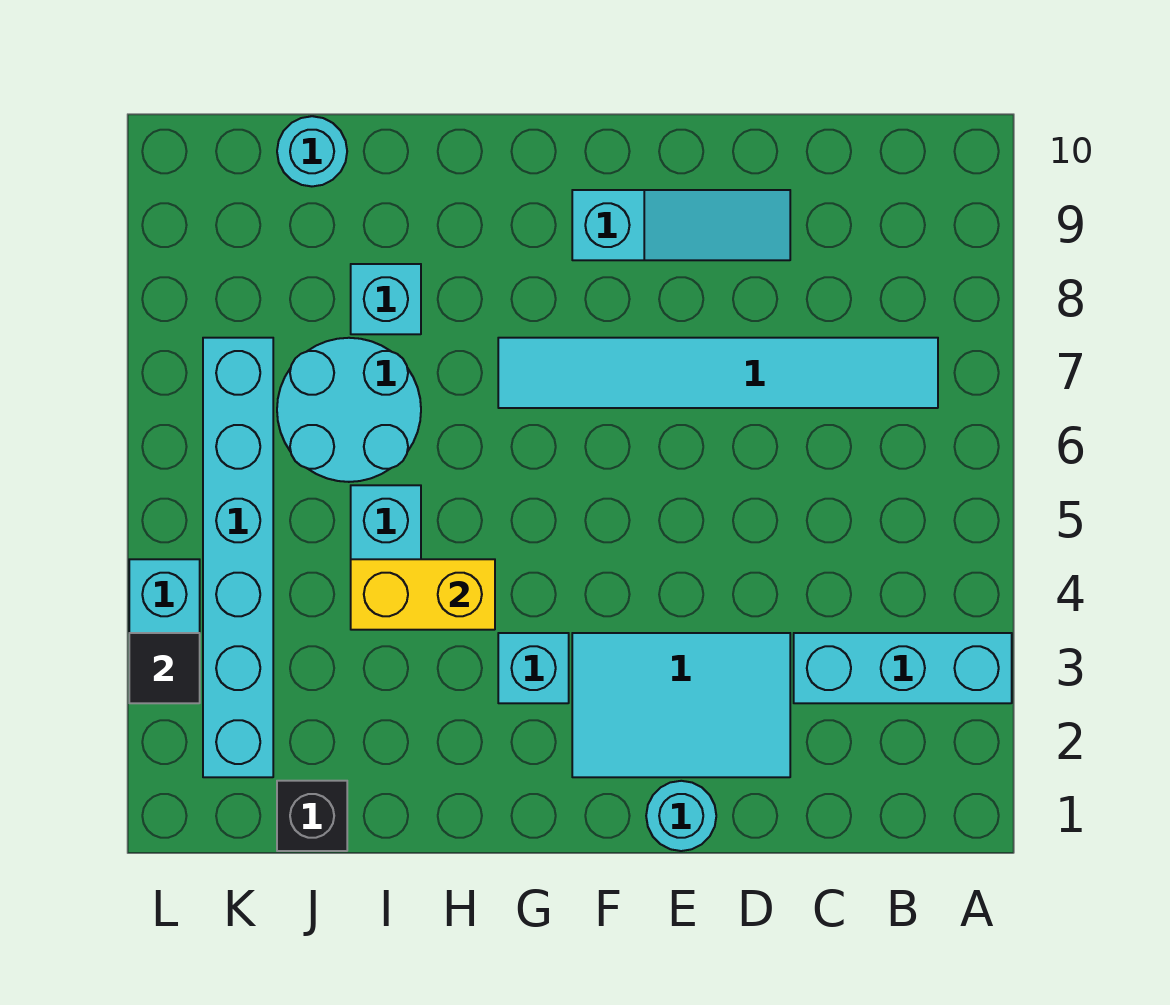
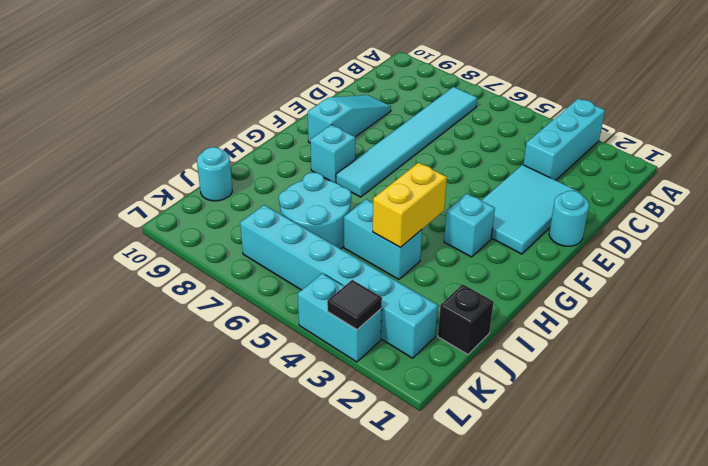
cyan brick I8 level 1 -> cyan brick G8 level 1

